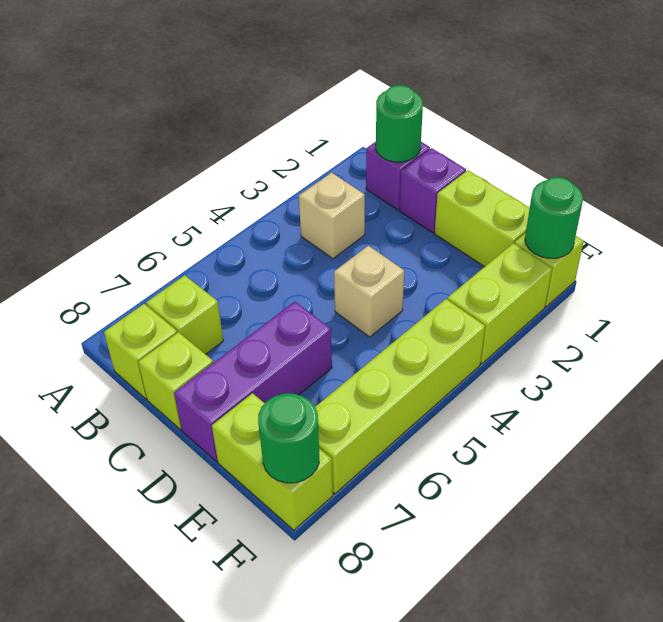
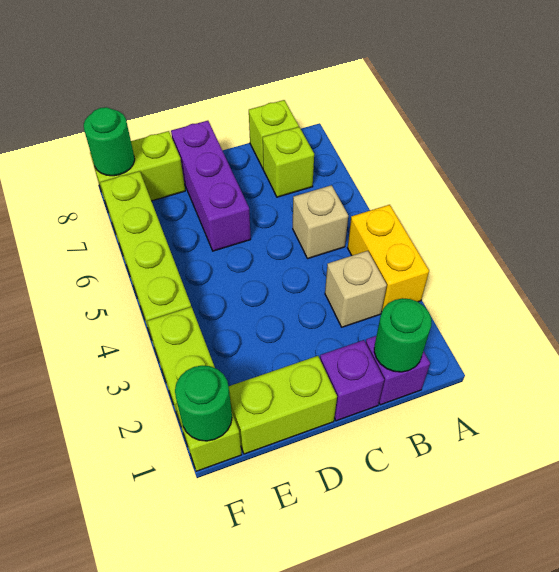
none -> yellow brick A3:A4 level 1
lime brick C8 level 1 -> none
tan brick D4 level 1 -> tan brick B5 level 1

